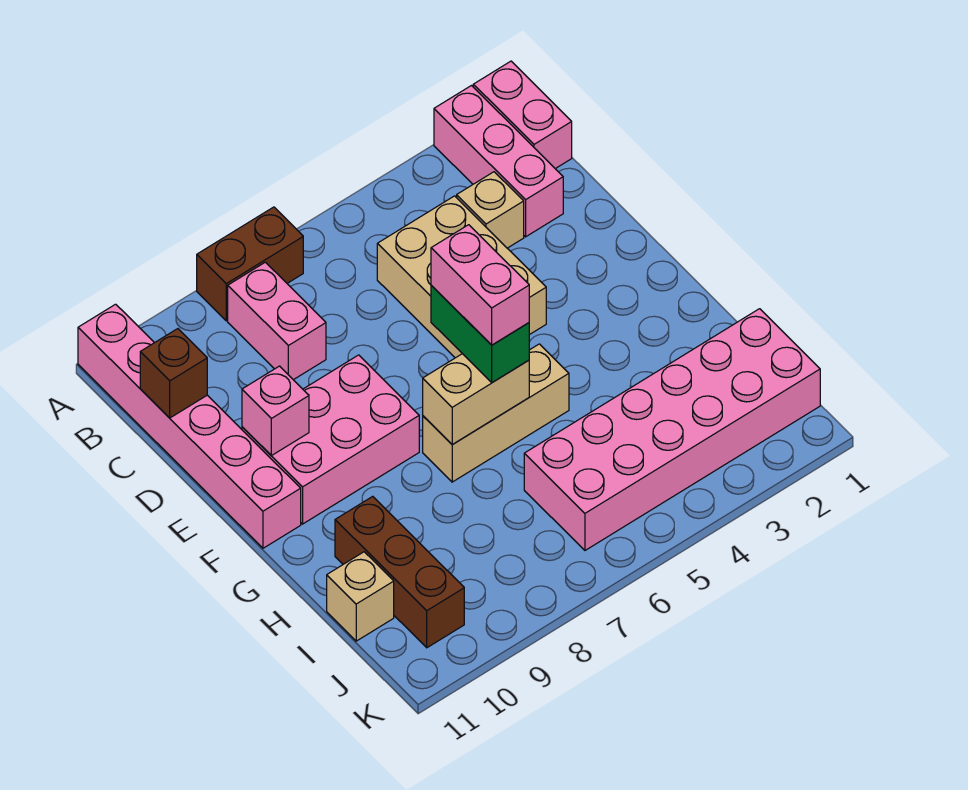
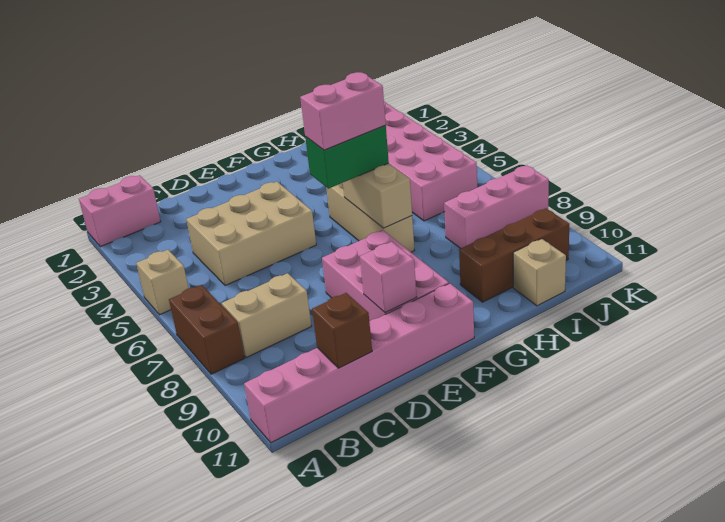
pink brick A2:C2 level 1 -> pink brick I8:K8 level 1
pink brick B8:C8 level 1 -> tan brick B8:C8 level 1
tan brick C3 level 1 -> tan brick A5 level 1

